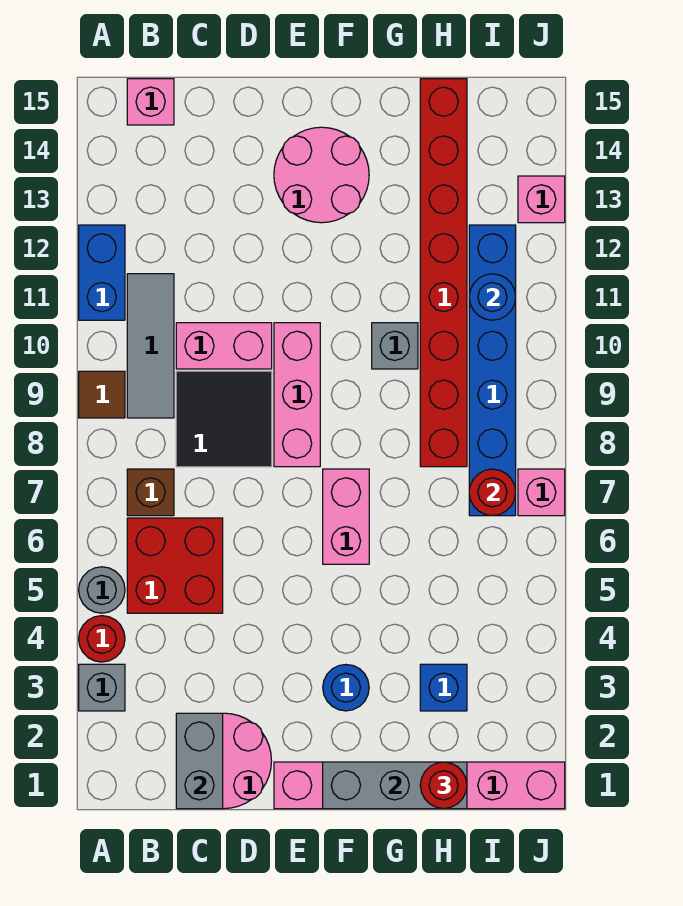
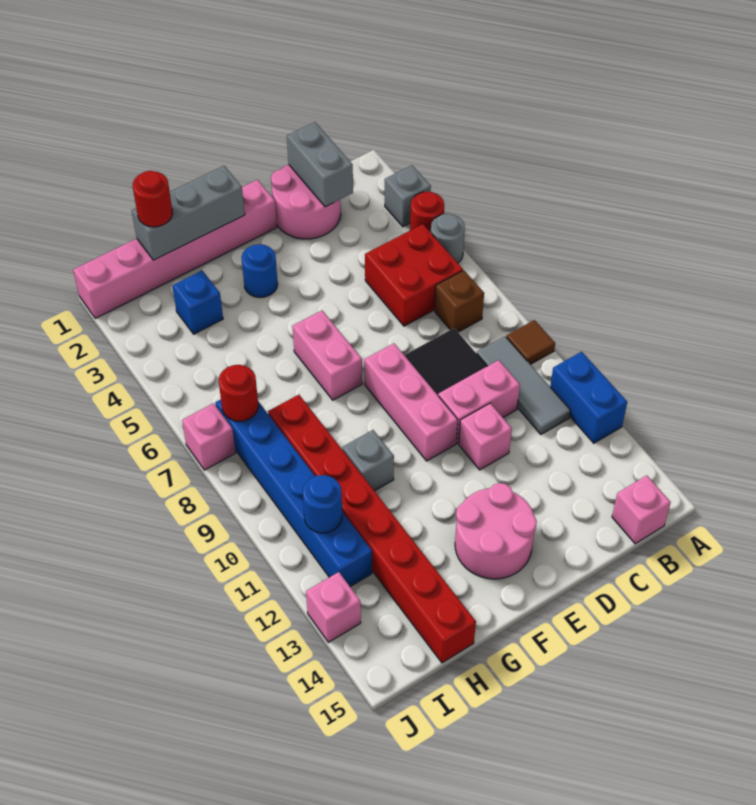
none -> pink brick D11 level 1

